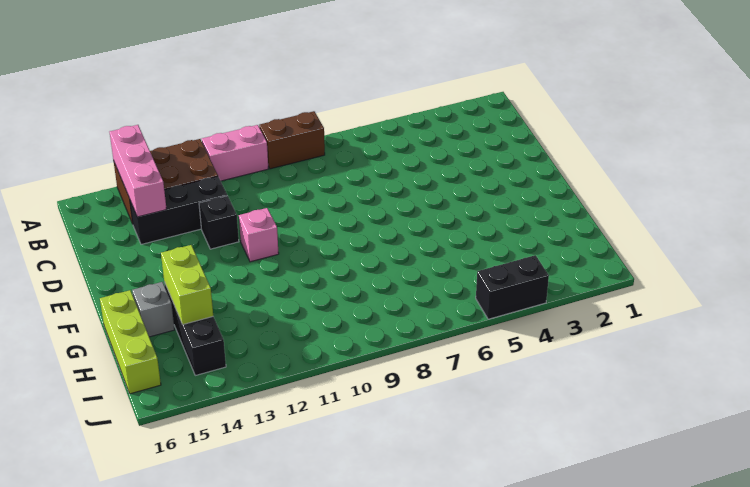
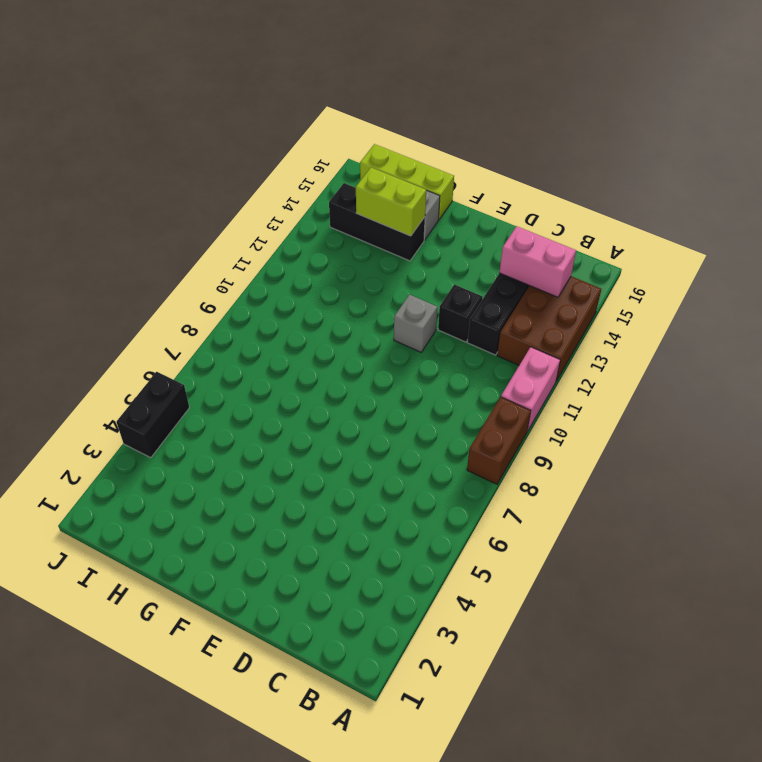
pink brick A14:C14 level 2 -> pink brick B14:C14 level 2
pink brick E11 level 1 -> grey brick E11 level 1

